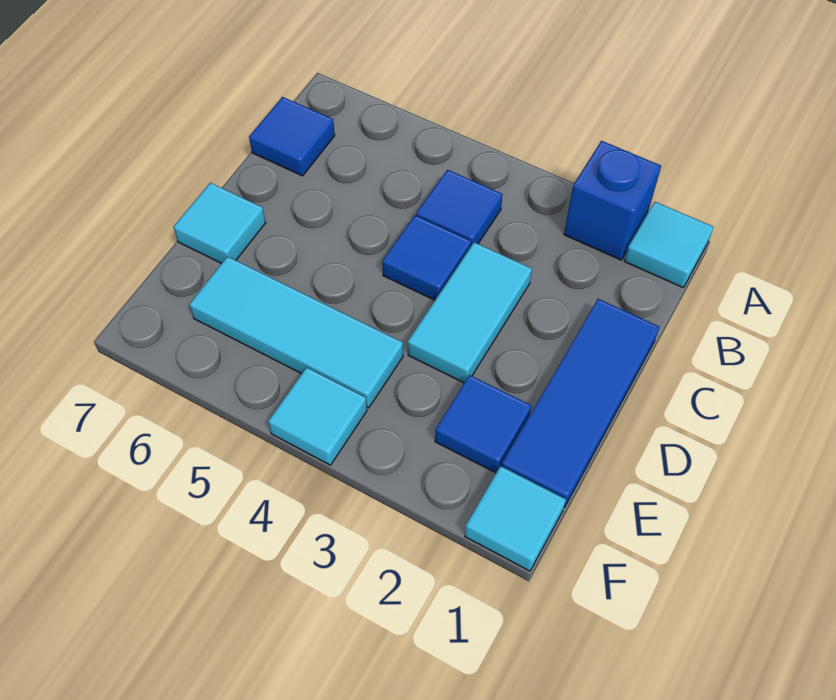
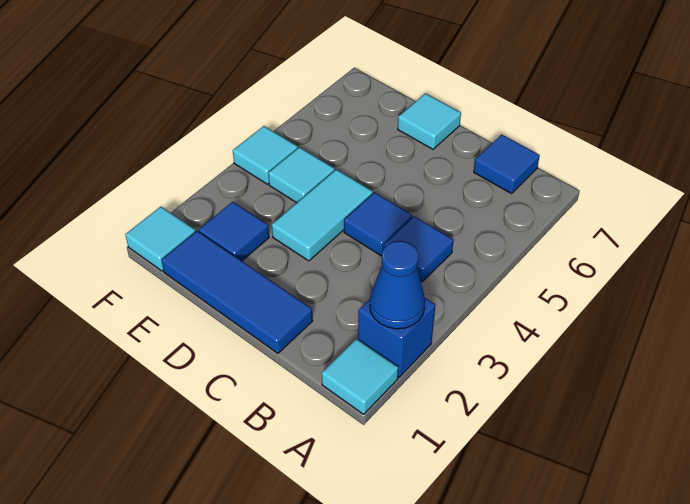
none -> blue cone A2 level 2
cyan tile C3:D3 level 1 -> cyan tile D3:D4 level 1
cyan tile E4:E6 level 1 -> cyan tile E4 level 1

